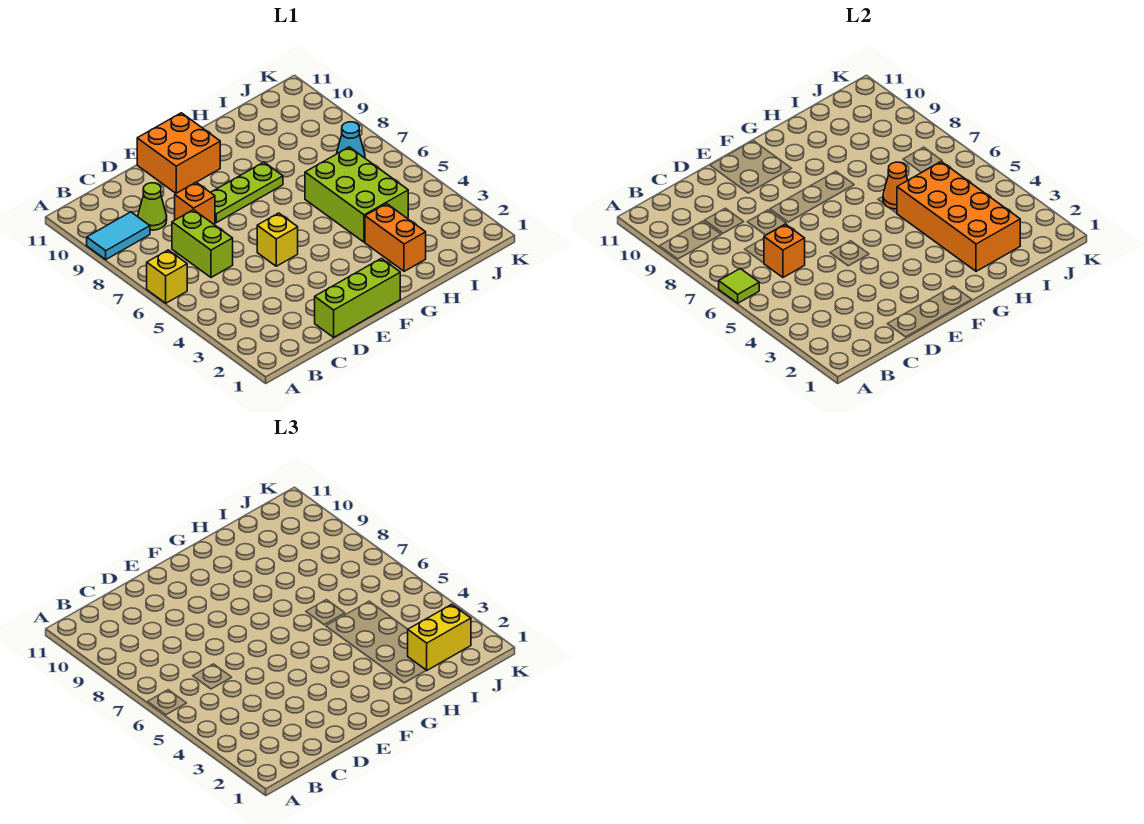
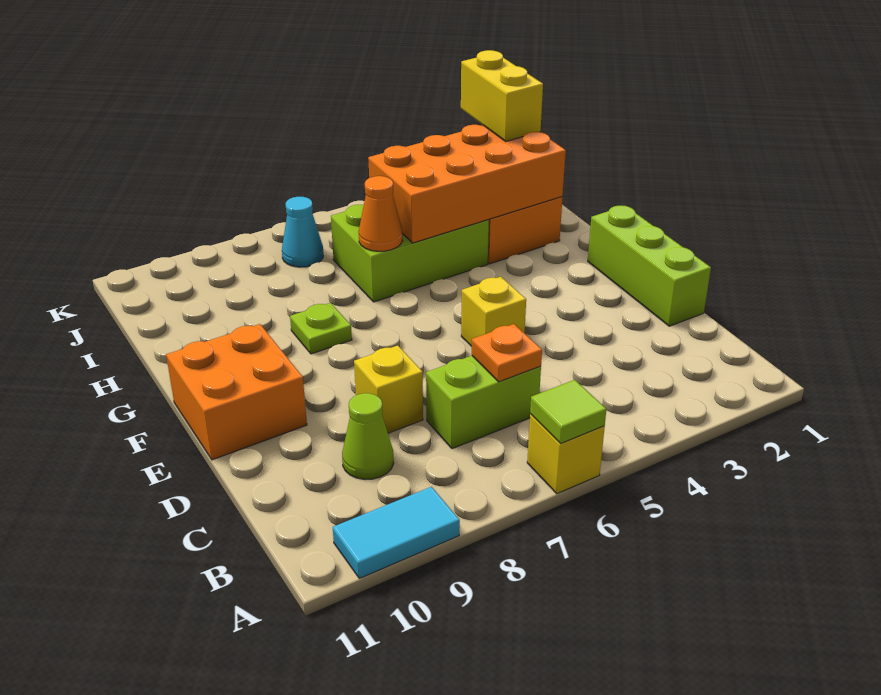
cyan tile A9:B9 level 1 -> cyan tile A9:A10 level 1
orange brick C6 level 2 -> orange plate C6 level 2
orange brick D8 level 1 -> yellow brick D8 level 1
lime plate E8:G8 level 1 -> lime plate G8 level 1

